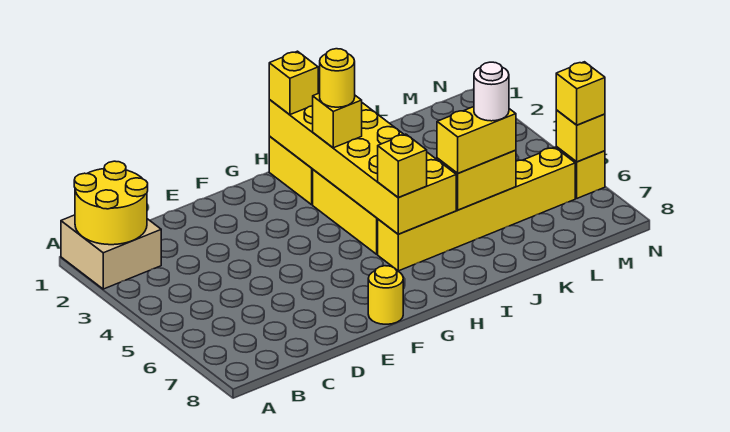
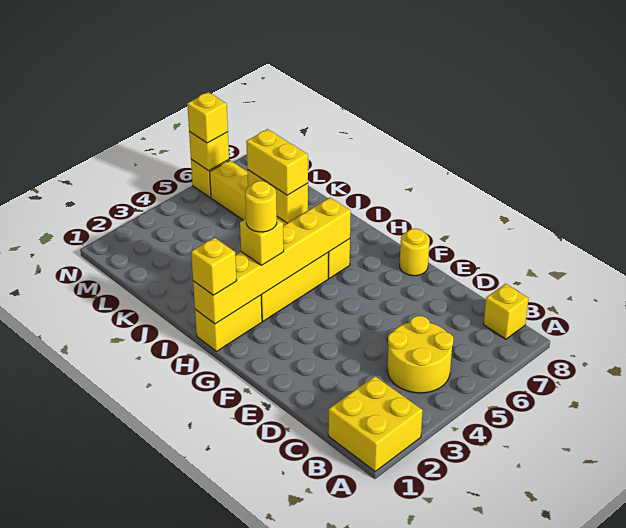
tan brick A1:B2 level 1 -> yellow brick A1:B2 level 1
yellow round brick A1:B2 level 2 -> yellow round brick B4:C5 level 1
yellow brick H1:I6 level 2 -> yellow brick H1:H6 level 2
yellow brick H6 level 3 -> yellow brick B8 level 1
white round brick K6 level 4 -> none

